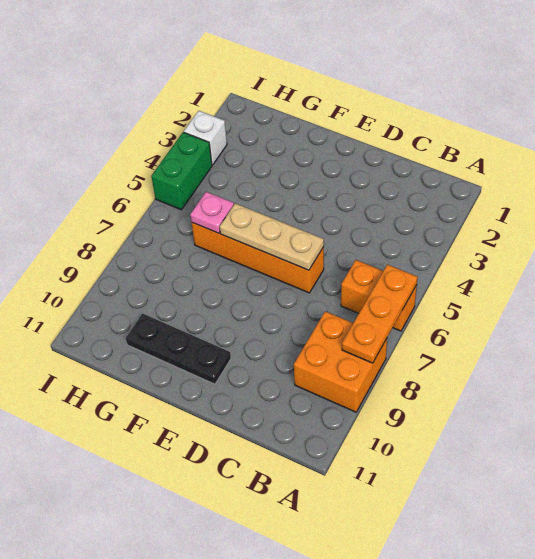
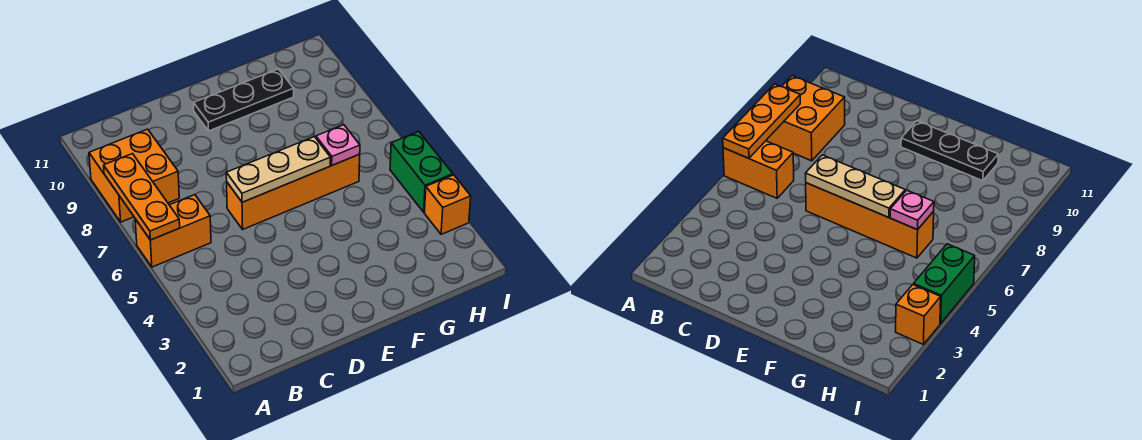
white brick I3 level 1 -> orange brick I3 level 1

